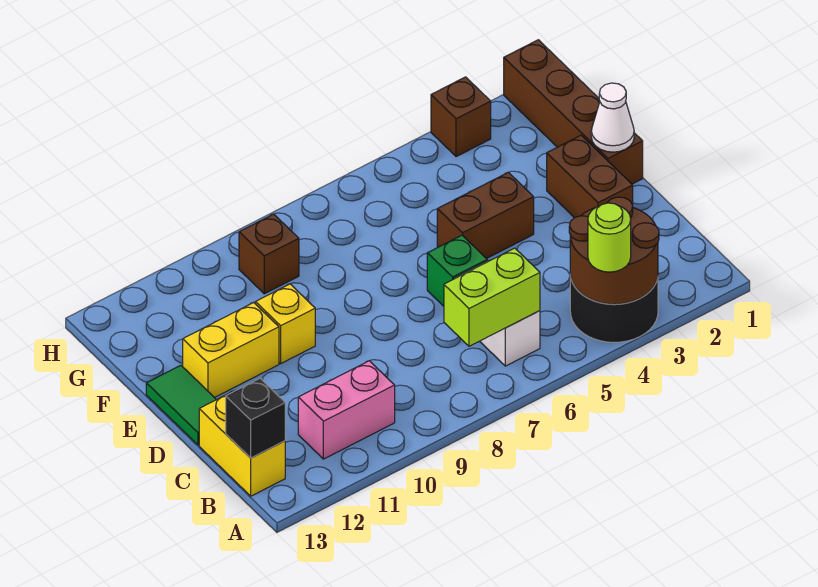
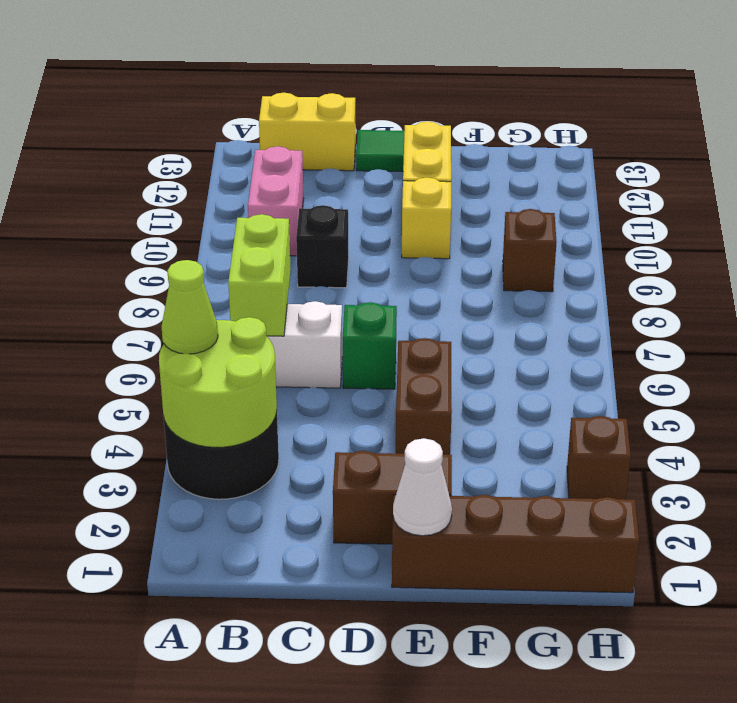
brown round brick A3:B4 level 2 -> lime round brick A3:B4 level 2
lime round brick A4 level 3 -> lime cone A4 level 3
black brick B13 level 2 -> black brick C9 level 1

